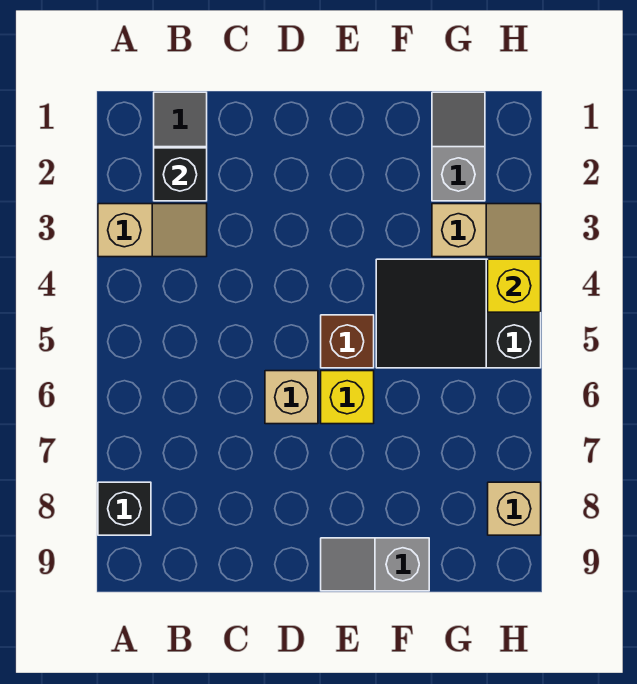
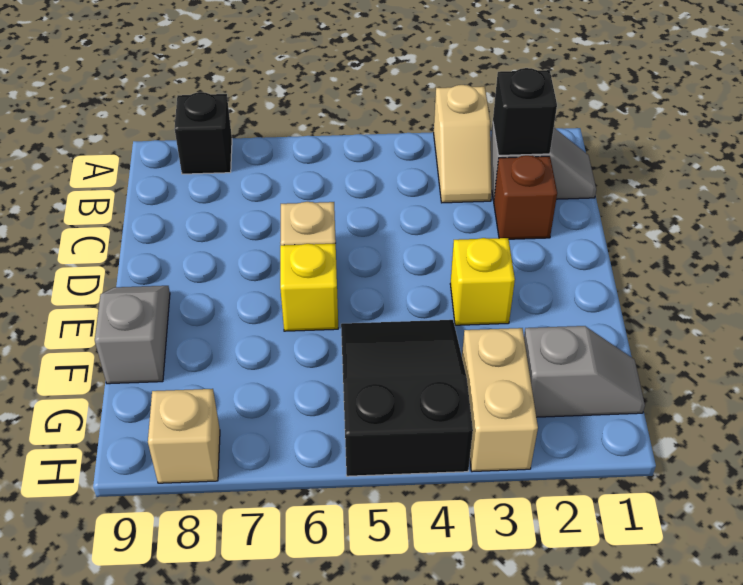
brown brick E5 level 1 -> brown brick C2 level 1
tan slope G3:H3 level 1 top G -> tan brick G3:H3 level 1
yellow brick H4 level 2 -> yellow brick E3 level 1

